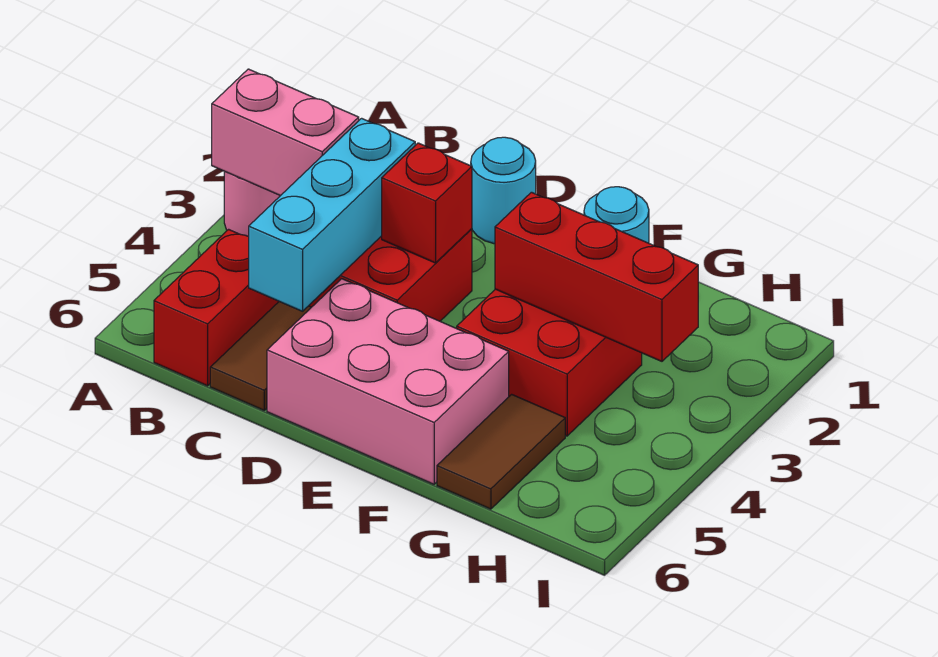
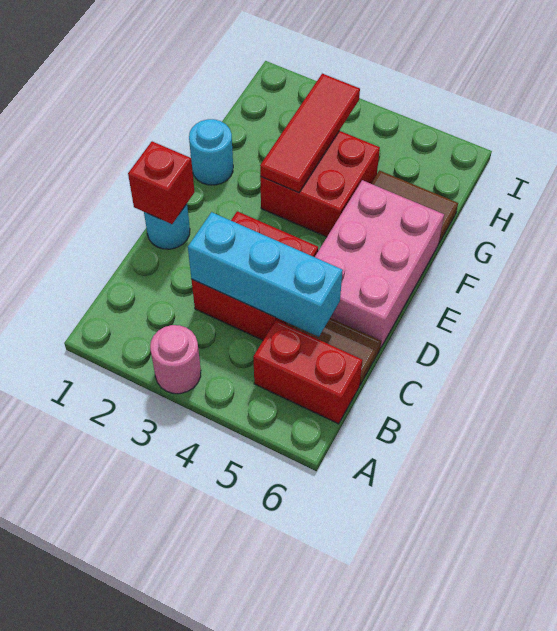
pink brick A3:B3 level 2 -> none
red brick D3 level 2 -> red brick D1 level 2
red brick F3:H3 level 2 -> red tile F3:H3 level 2

